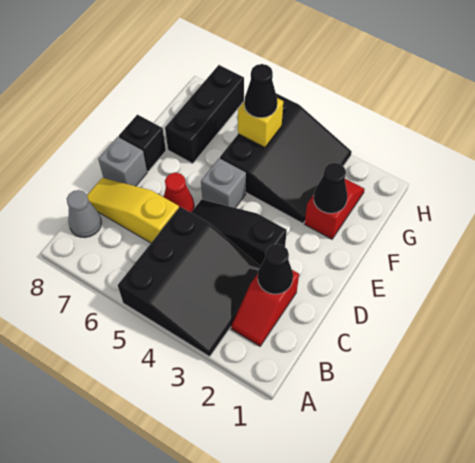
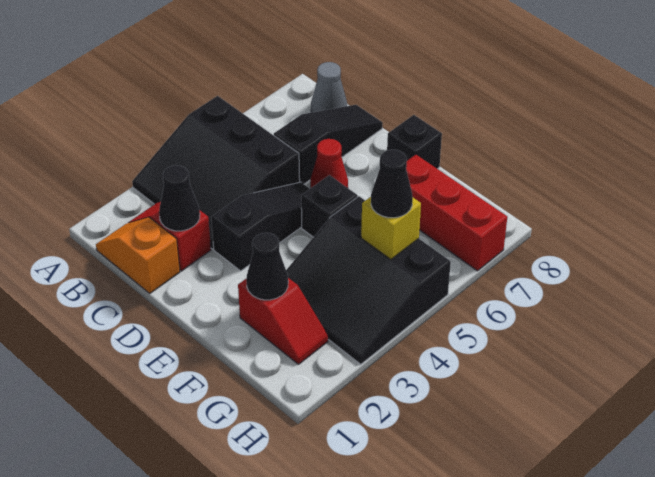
none -> orange slope B1:C1 level 1 top C
yellow slope C6:C8 level 1 top 6 -> black slope C6:C8 level 1 top 6
grey brick D8 level 1 -> none
grey brick E5 level 1 -> black brick E5 level 1
black brick F7:H7 level 1 -> red brick F7:H7 level 1

